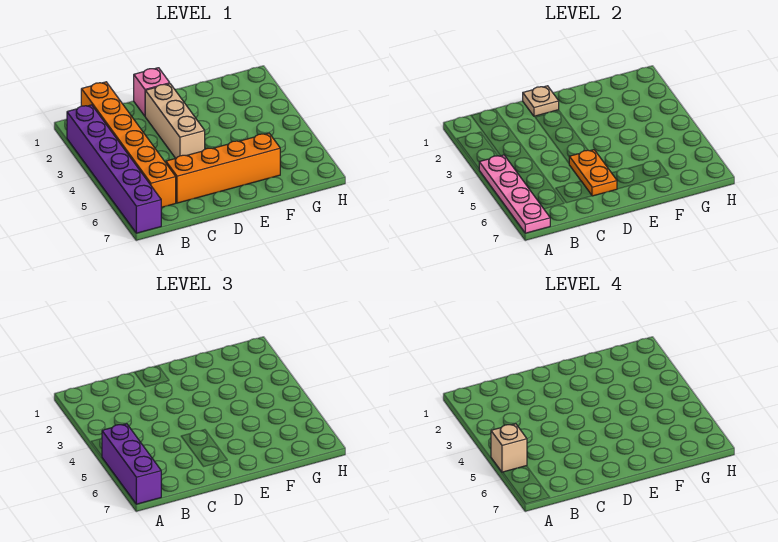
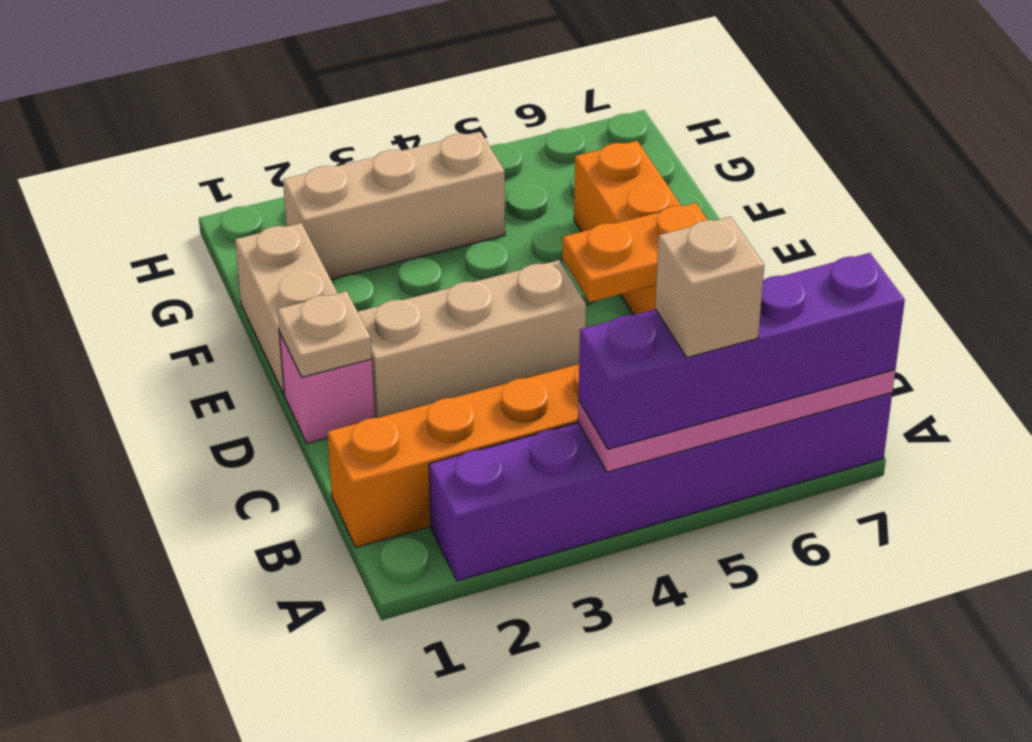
purple brick A5:A7 level 3 -> purple brick A4:A7 level 3
none -> tan brick E1:F1 level 1
none -> tan brick G2:G4 level 1

